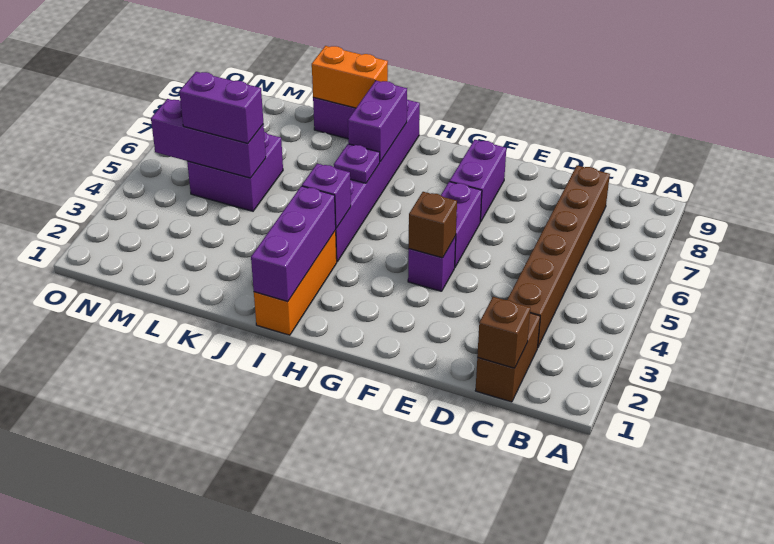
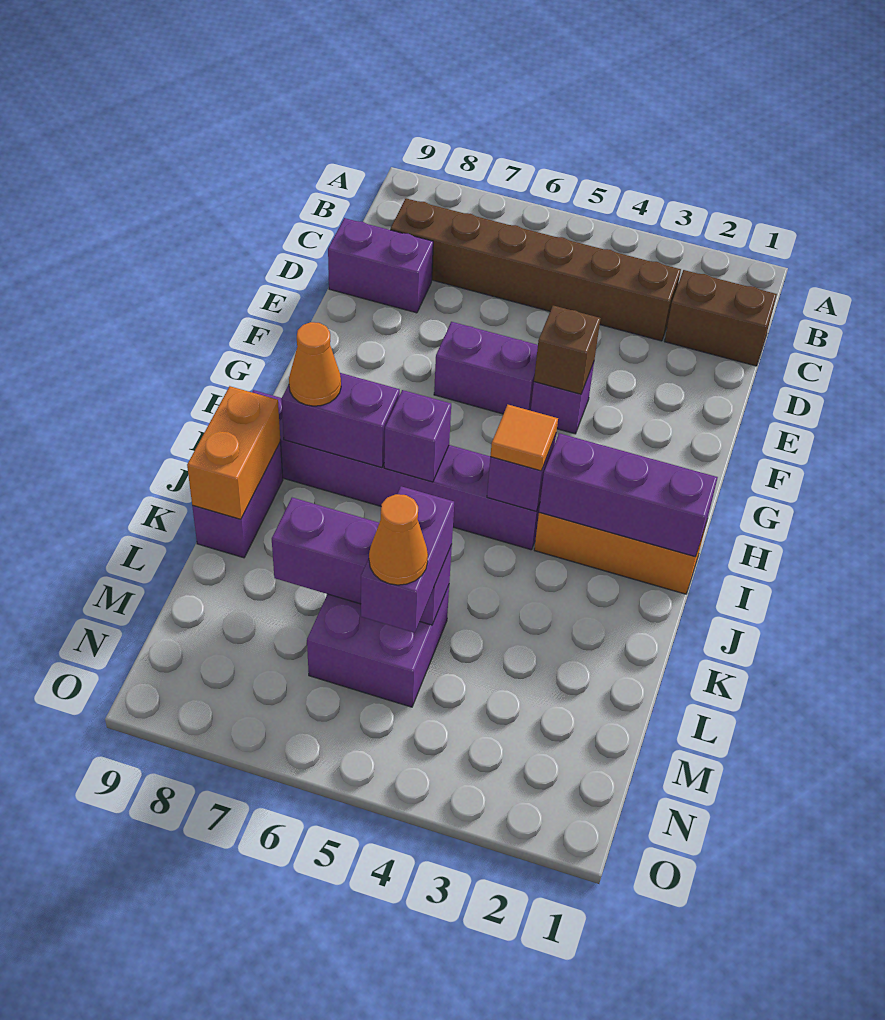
brown brick C1 level 2 -> none
purple brick F7:F8 level 1 -> purple brick D8:D9 level 1
none -> orange tile I4 level 3
purple plate I6 level 2 -> purple brick I6 level 2
none -> orange cone I8 level 3
purple brick L5:N5 level 2 -> purple brick L5:L7 level 2
none -> orange cone M5 level 4

